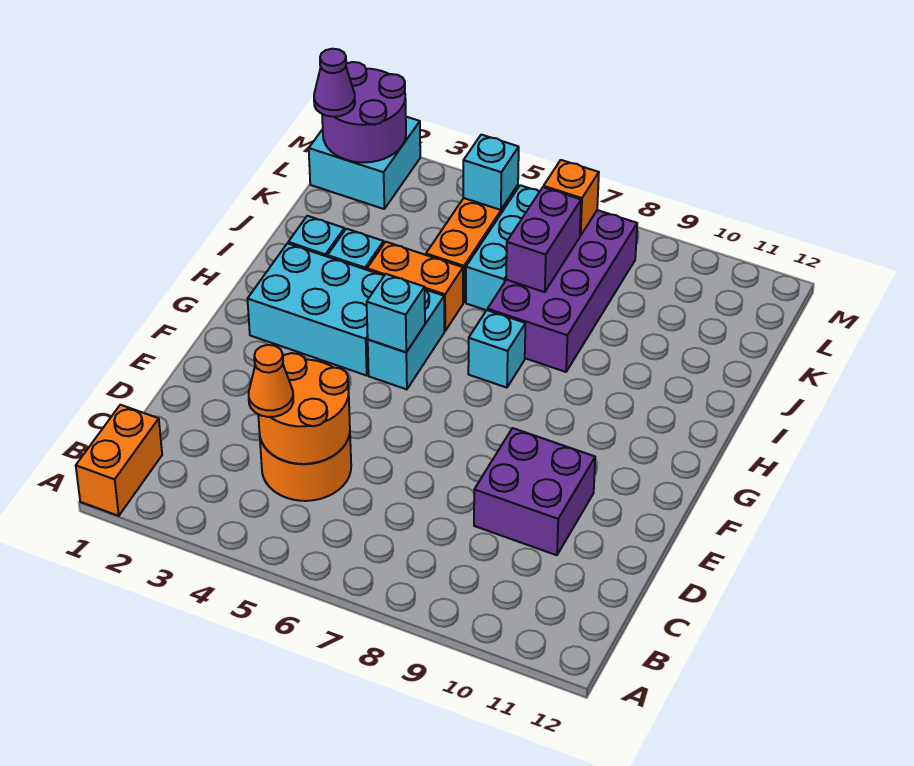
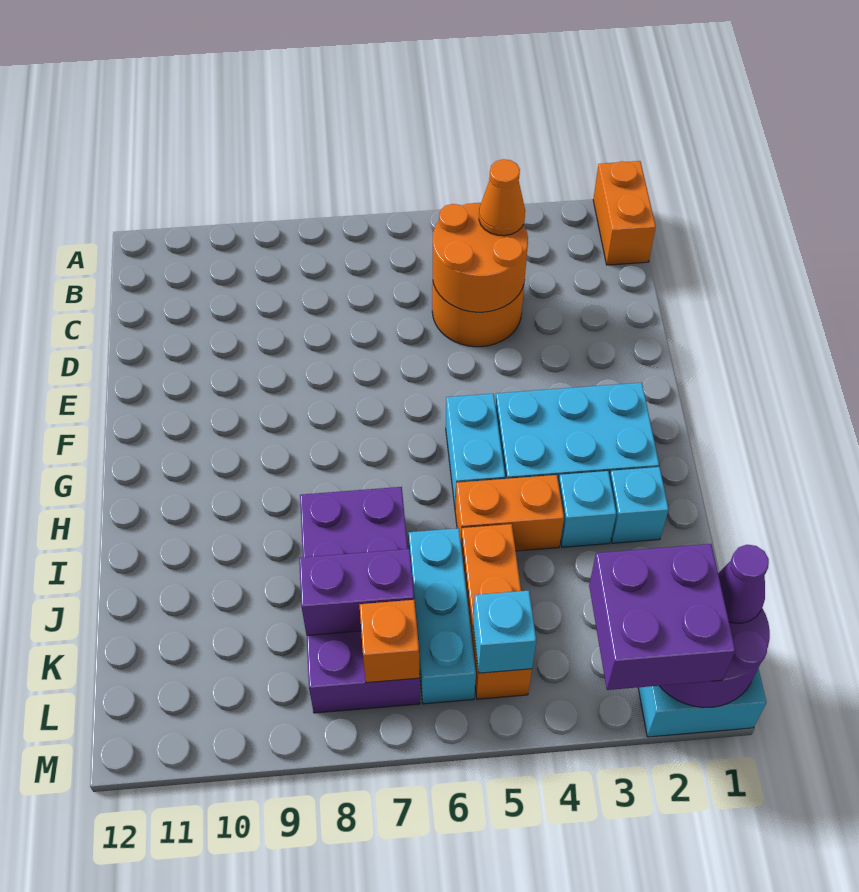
purple brick D9:E10 level 1 -> purple brick L2:M3 level 3
cyan brick G5 level 2 -> none
cyan brick H7 level 1 -> none
purple brick J7:K7 level 2 -> purple brick K7:K8 level 2

